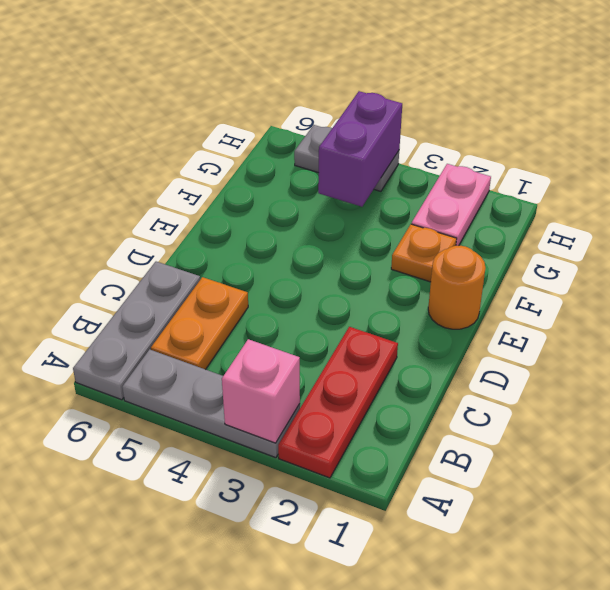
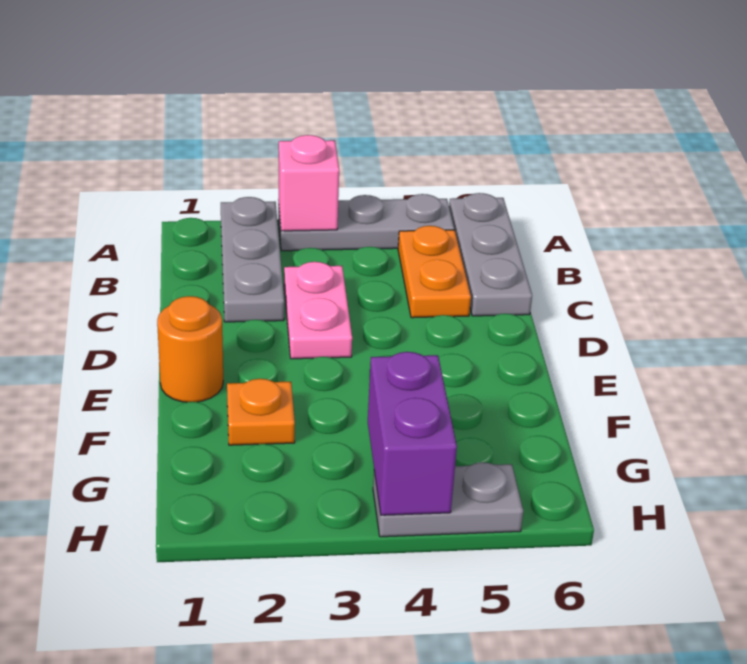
red plate A2:C2 level 1 -> grey plate A2:C2 level 1
pink plate G2:H2 level 1 -> pink plate C3:D3 level 1

